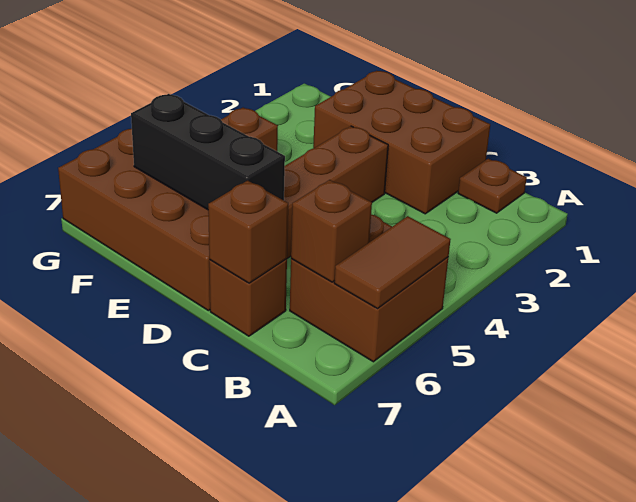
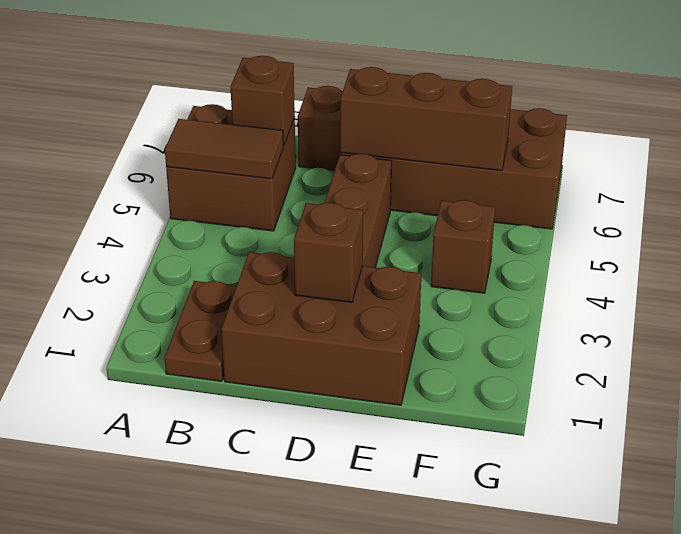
brown tile A5:A6 level 2 -> brown tile A5:B5 level 2
brown plate B1 level 1 -> brown plate B1:B2 level 1
brown brick C7 level 2 -> brown brick D2 level 2
black brick D6:F6 level 2 -> brown brick D6:F6 level 2

